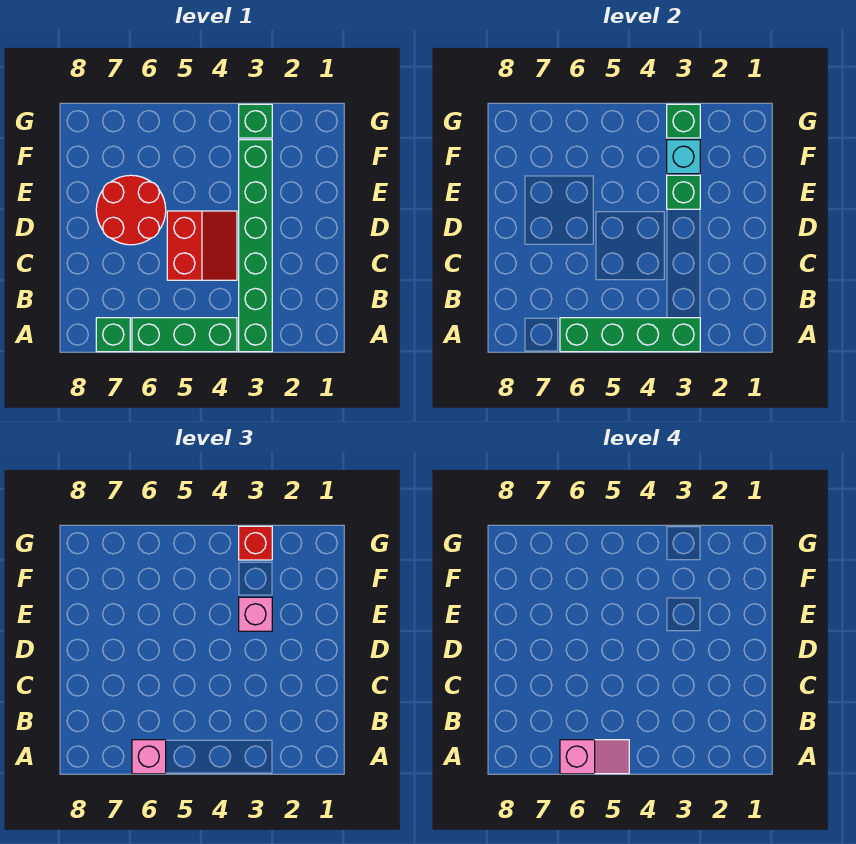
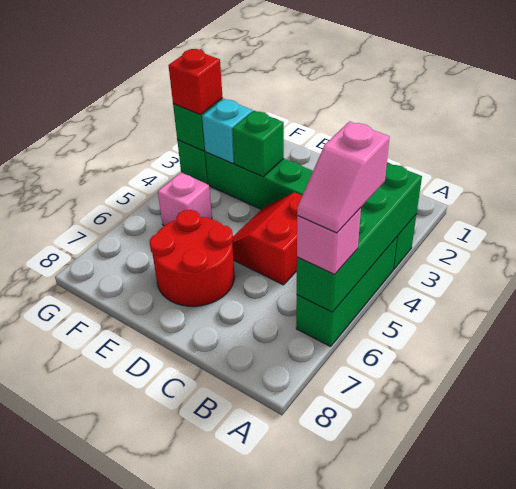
pink slope A5:A6 level 4 top 6 -> pink slope A5:A6 level 4 top 5
green brick A7 level 1 -> none
red slope C4:D5 level 1 top 5 -> red slope C4:D5 level 1 top C
pink brick E3 level 3 -> pink brick F5 level 1

